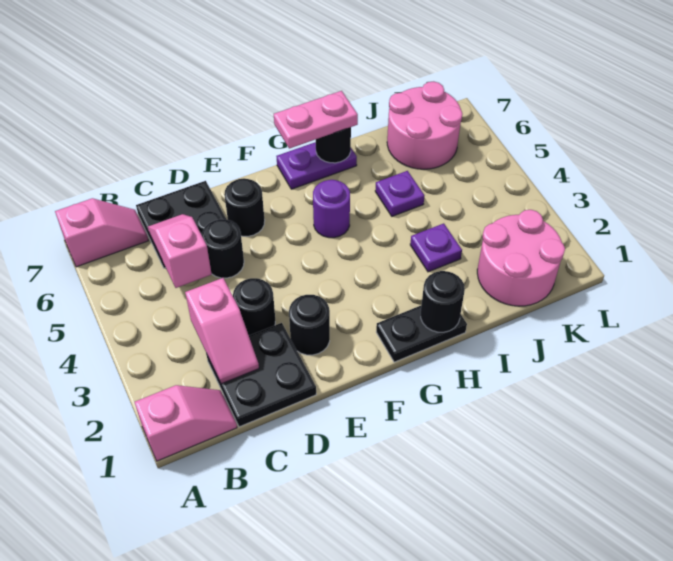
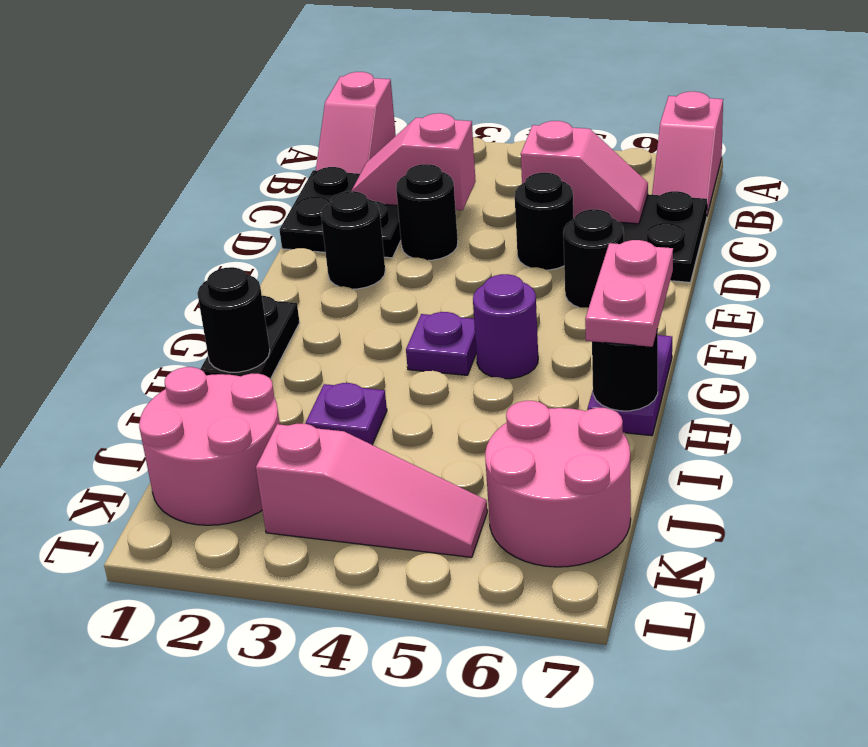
purple plate I5 level 1 -> purple plate G4 level 1
none -> pink slope K3:K5 level 1 top 3

